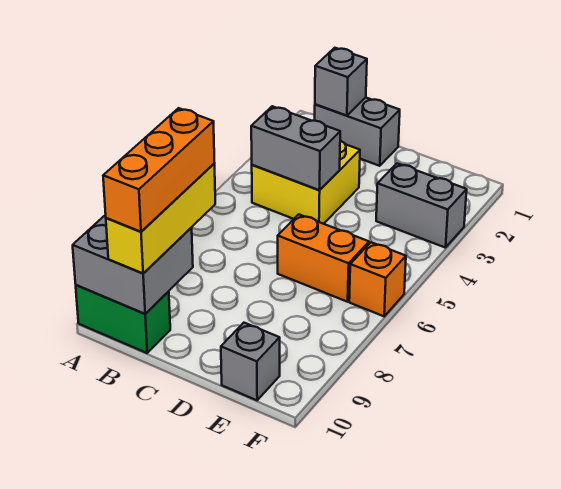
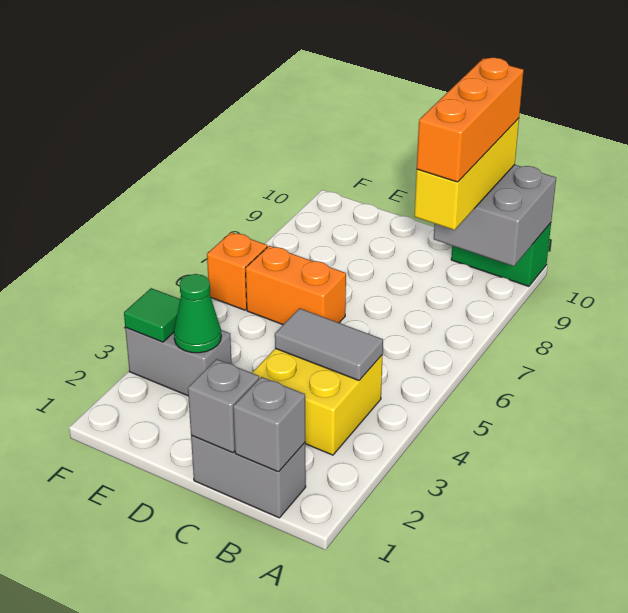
grey brick B4:C4 level 2 -> grey tile B4:C4 level 2
none -> green cone E3 level 2
grey brick E10 level 1 -> grey brick C1 level 2
none -> green tile F3 level 2

